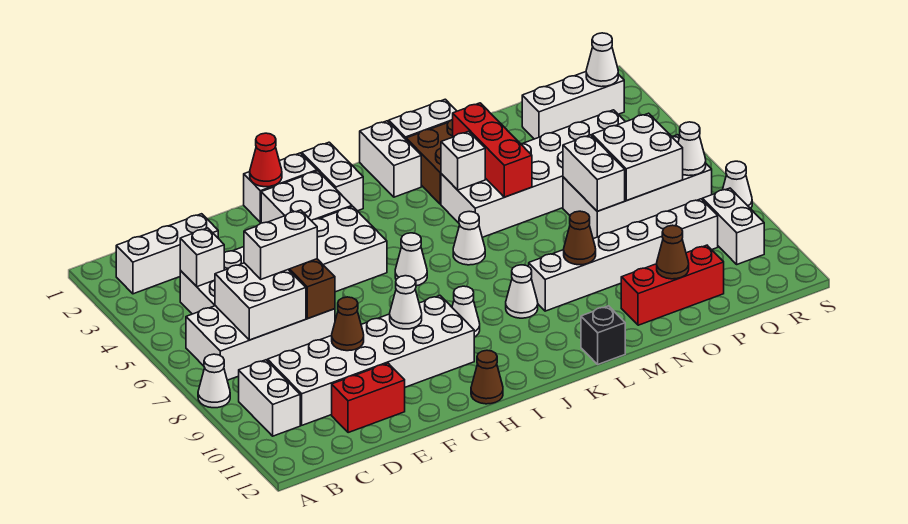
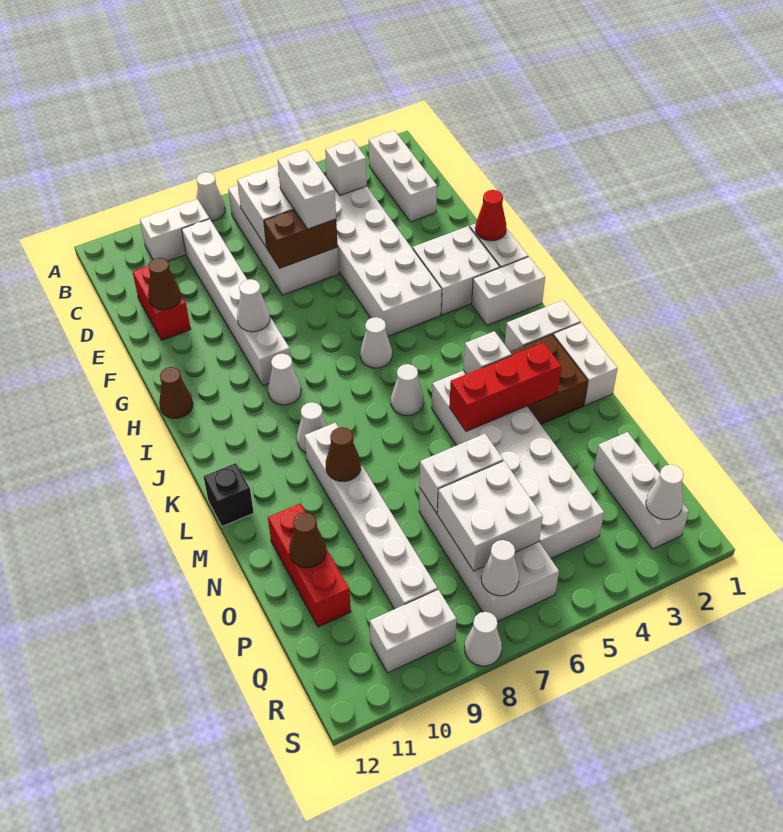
white brick C9:H10 level 1 -> white brick C9:H9 level 1
brown cone E9 level 2 -> brown cone E11 level 2

